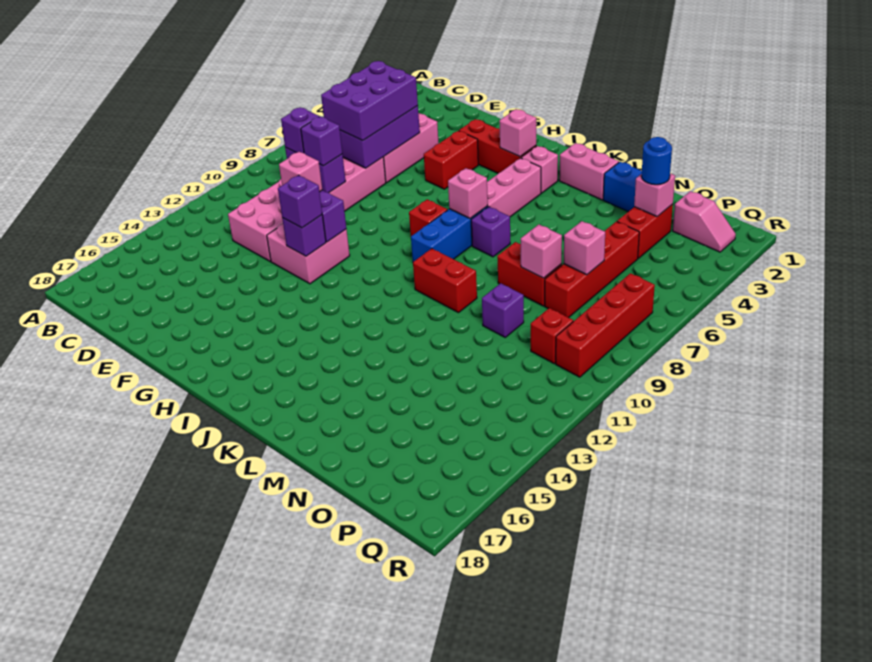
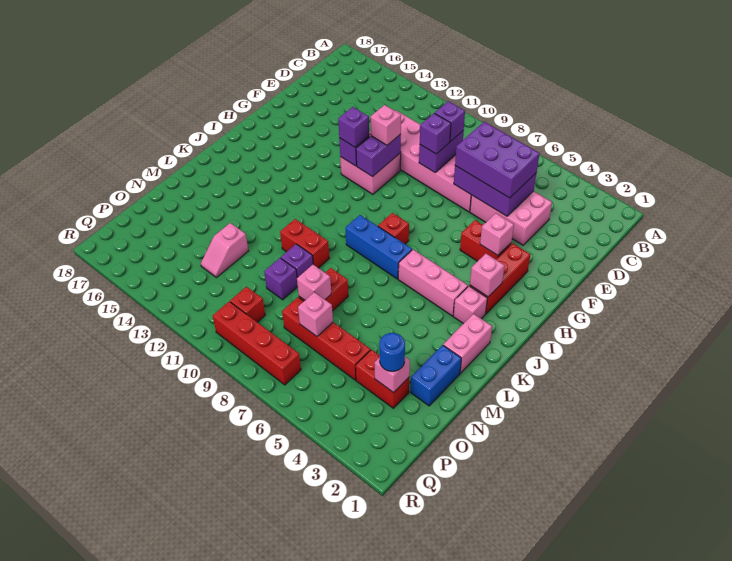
pink brick J7 level 2 -> pink brick G4 level 2
purple brick K7 level 1 -> purple brick M10 level 1
red brick K10:L10 level 1 -> red brick L10:L11 level 1
pink slope P2:Q2 level 1 top P -> pink slope N13:O13 level 1 top N

